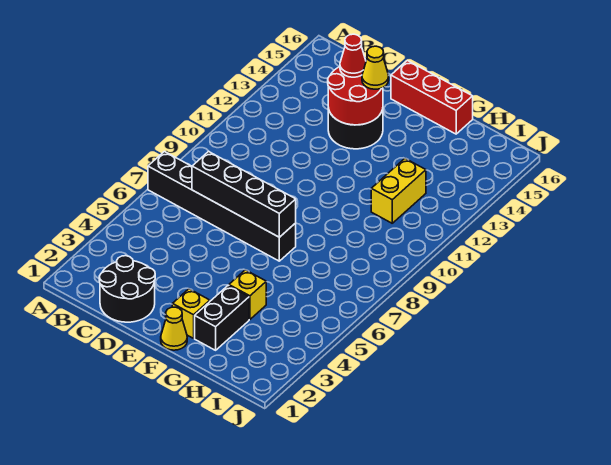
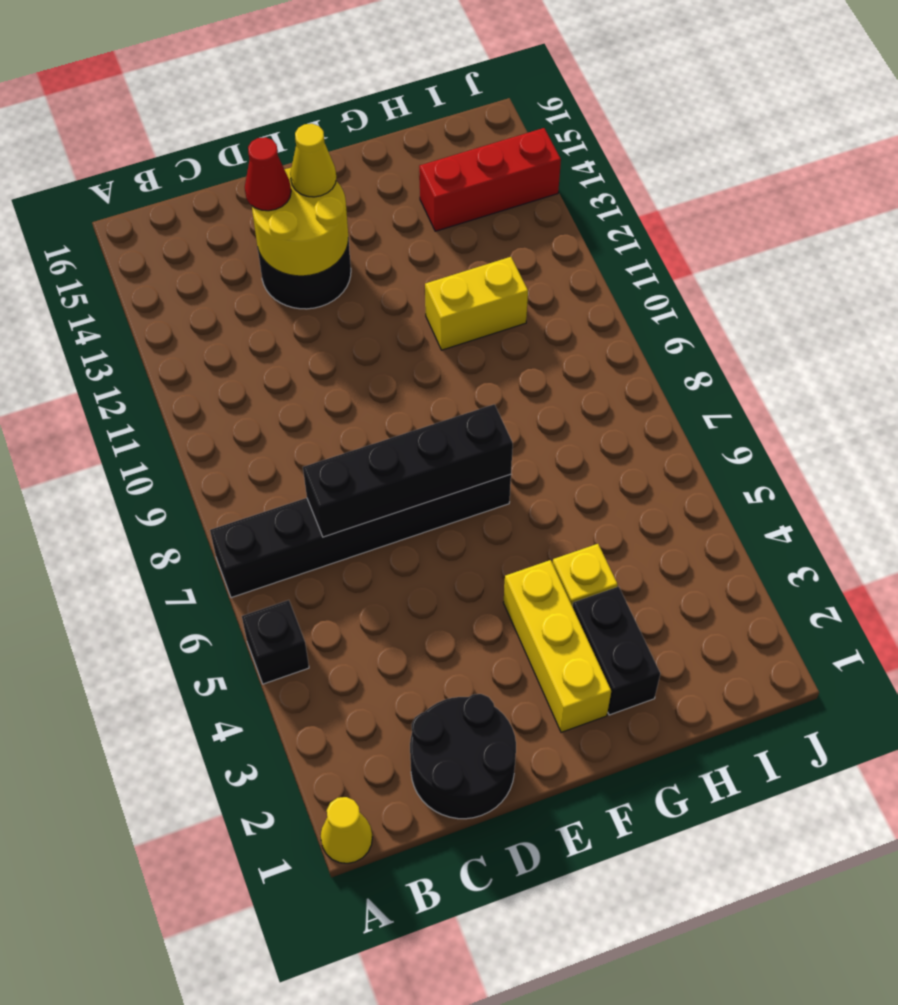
none -> black brick A5 level 1
red round brick D13:E14 level 2 -> yellow round brick D13:E14 level 2
red brick E16:G16 level 1 -> red brick H14:J14 level 1
yellow cone F1 level 1 -> yellow cone A1 level 1
yellow brick F2 level 1 -> yellow brick F2:F4 level 1
yellow brick H11:H12 level 1 -> yellow brick G11:H11 level 1

